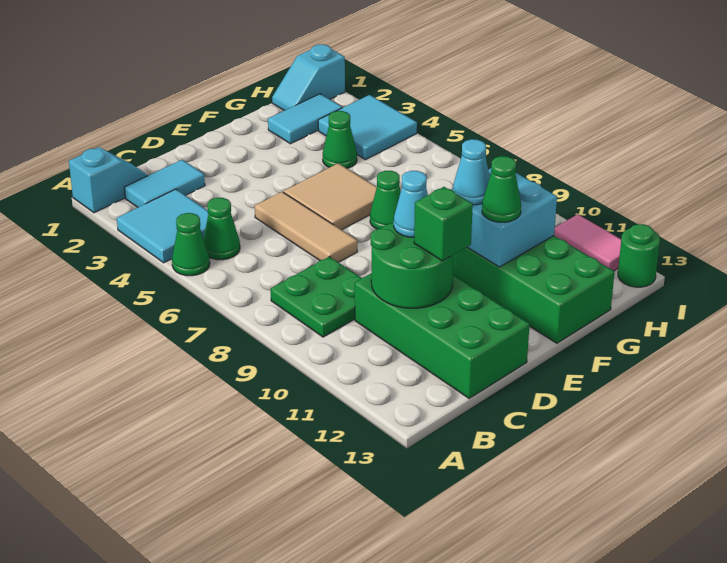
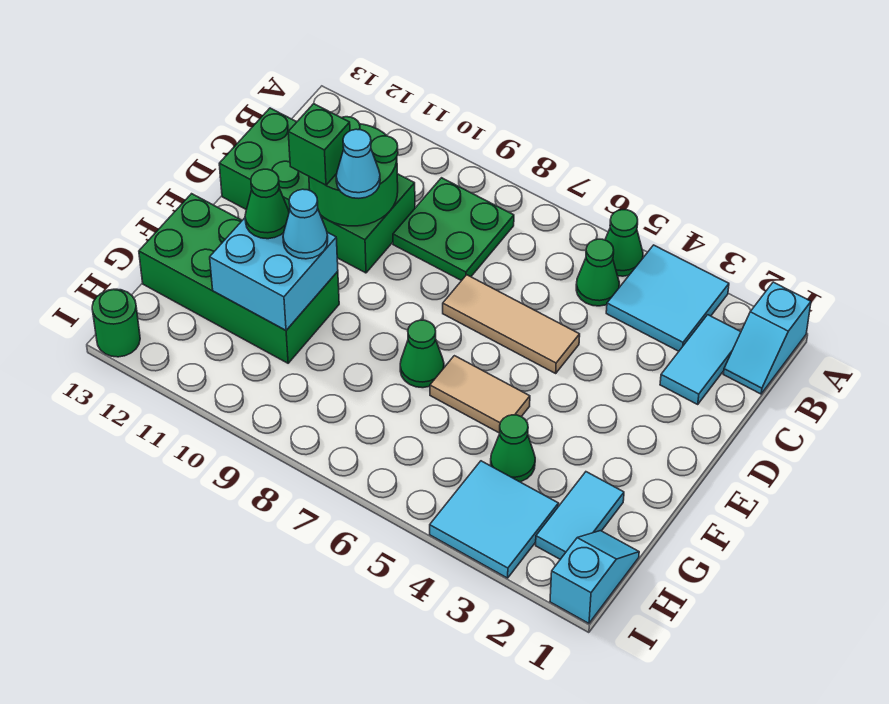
tan tile E5:F6 level 1 -> tan tile F5:F6 level 1
pink tile I11:I12 level 1 -> none

